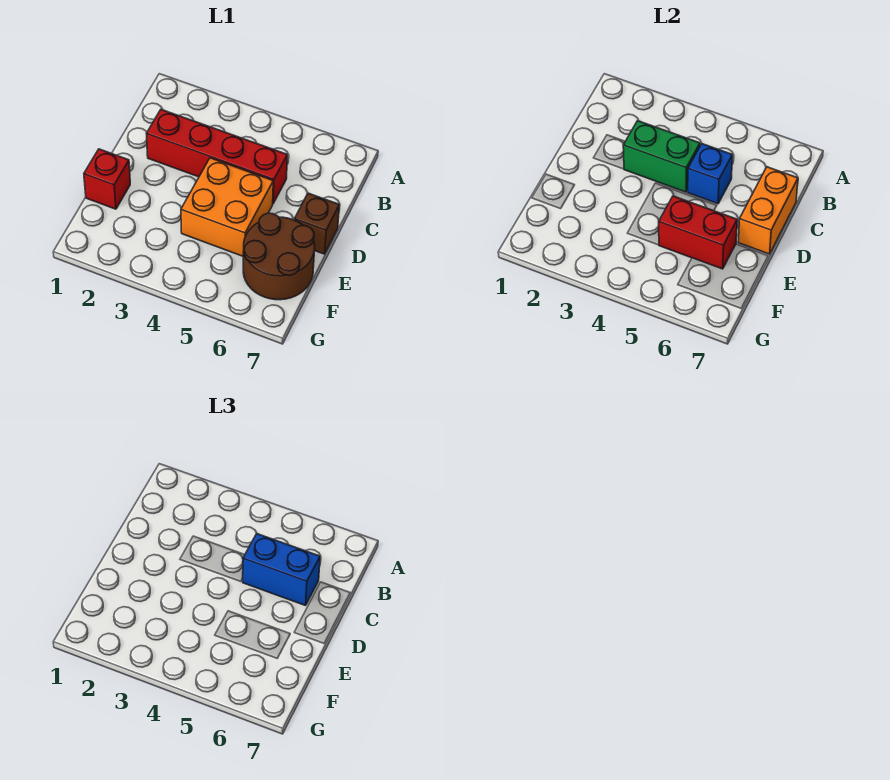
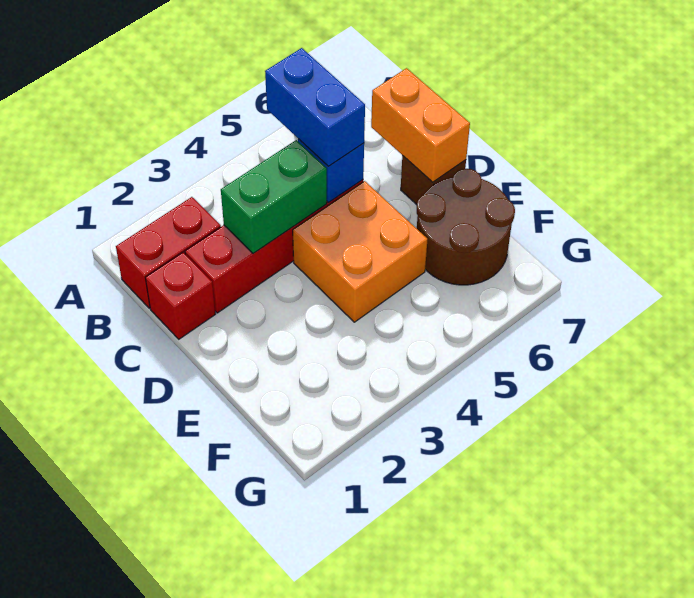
blue brick C5:C6 level 3 -> blue brick B5:C5 level 3
red brick E1 level 1 -> red brick C1 level 1
red brick E5:E6 level 2 -> red brick B1:B2 level 1

